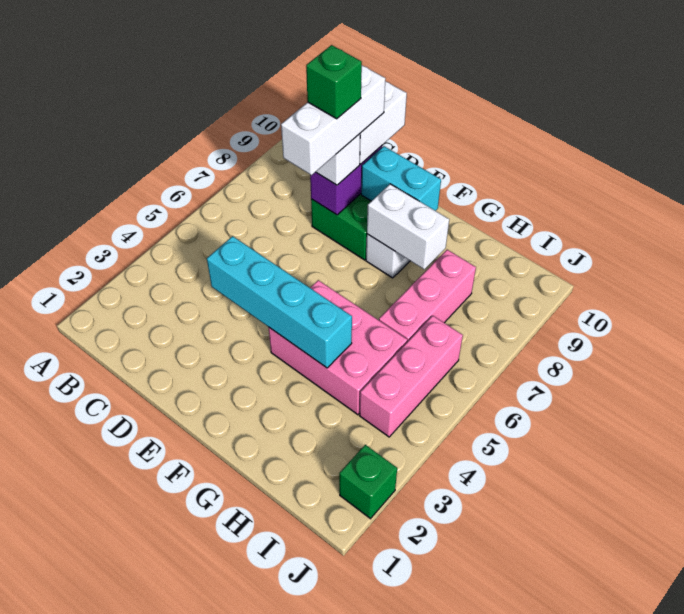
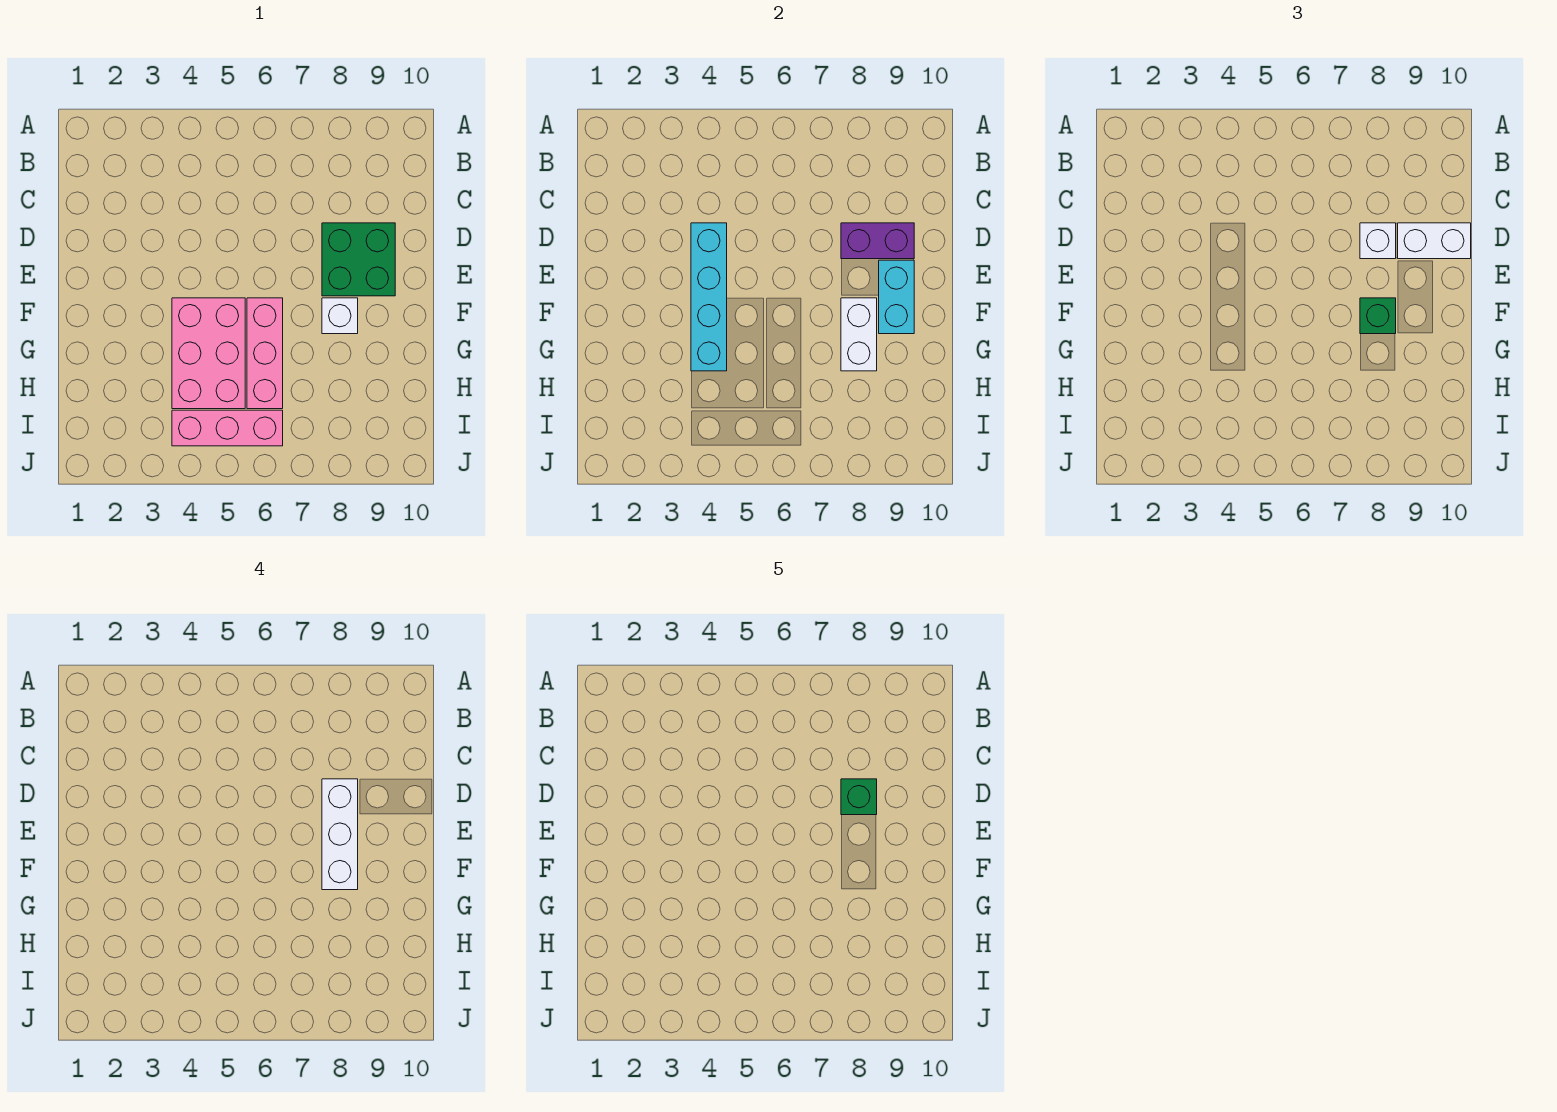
white brick D7:D9 level 4 -> white brick D8:F8 level 4
pink brick H6:H8 level 1 -> pink brick F6:H6 level 1
green brick J2 level 1 -> green brick F8 level 3

